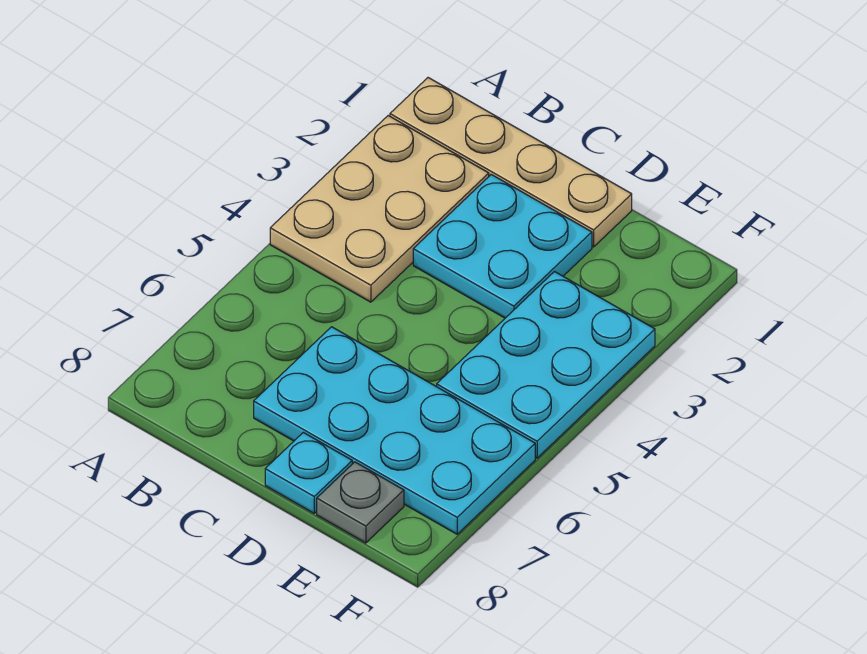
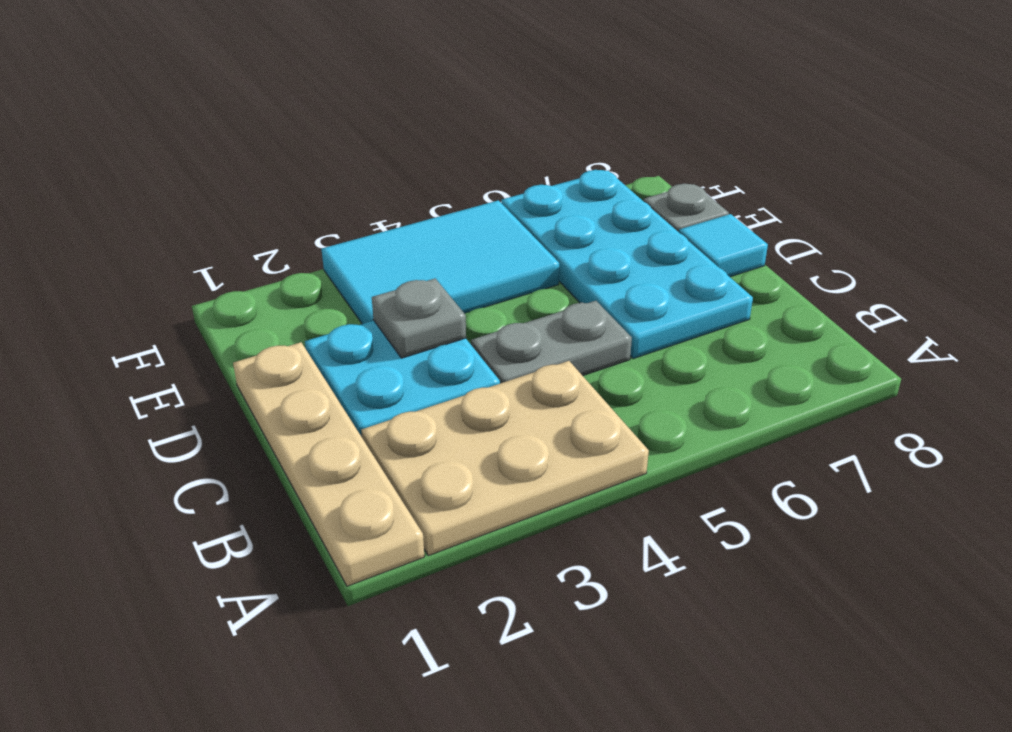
none -> grey plate C4:C5 level 1
none -> grey plate D3 level 2
cyan plate D8 level 1 -> cyan tile D8 level 1
cyan plate E3:F5 level 1 -> cyan tile E3:F5 level 1

